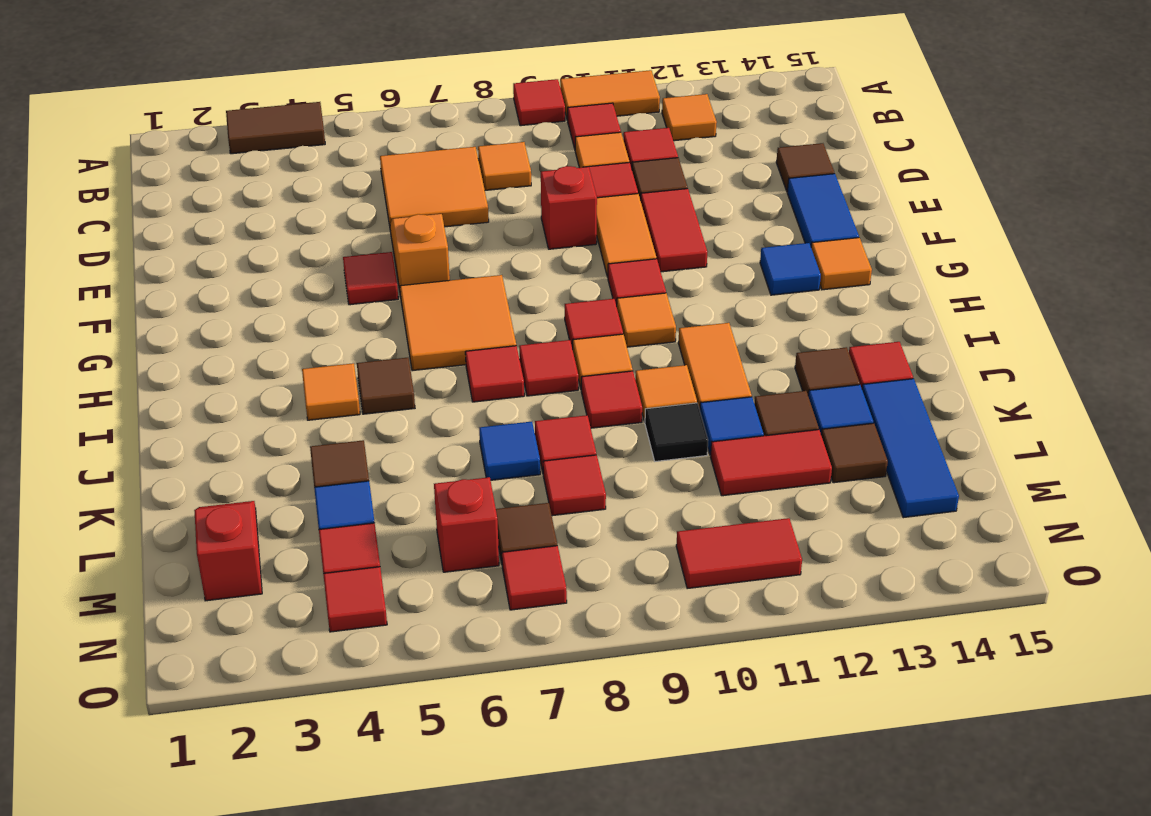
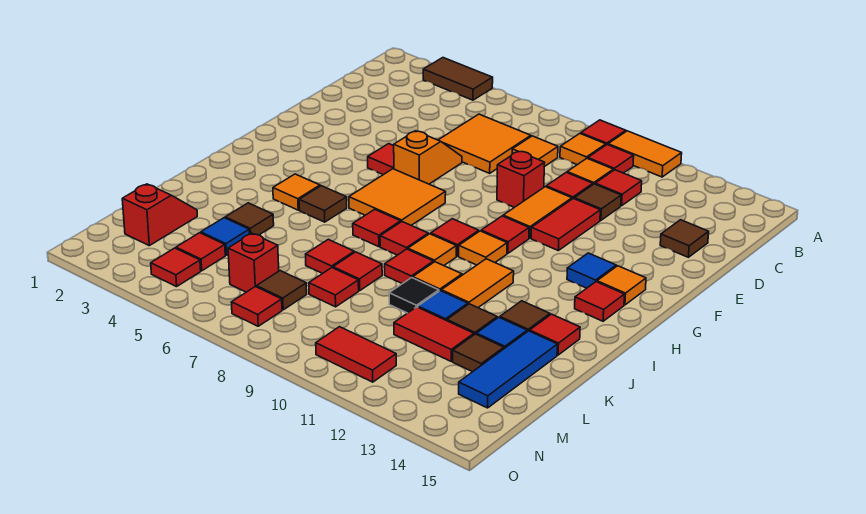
orange tile B12 level 1 -> orange tile B9 level 1
blue tile E14:F14 level 1 -> none
none -> red tile H14 level 1
blue tile K7 level 1 -> red tile K7 level 1

